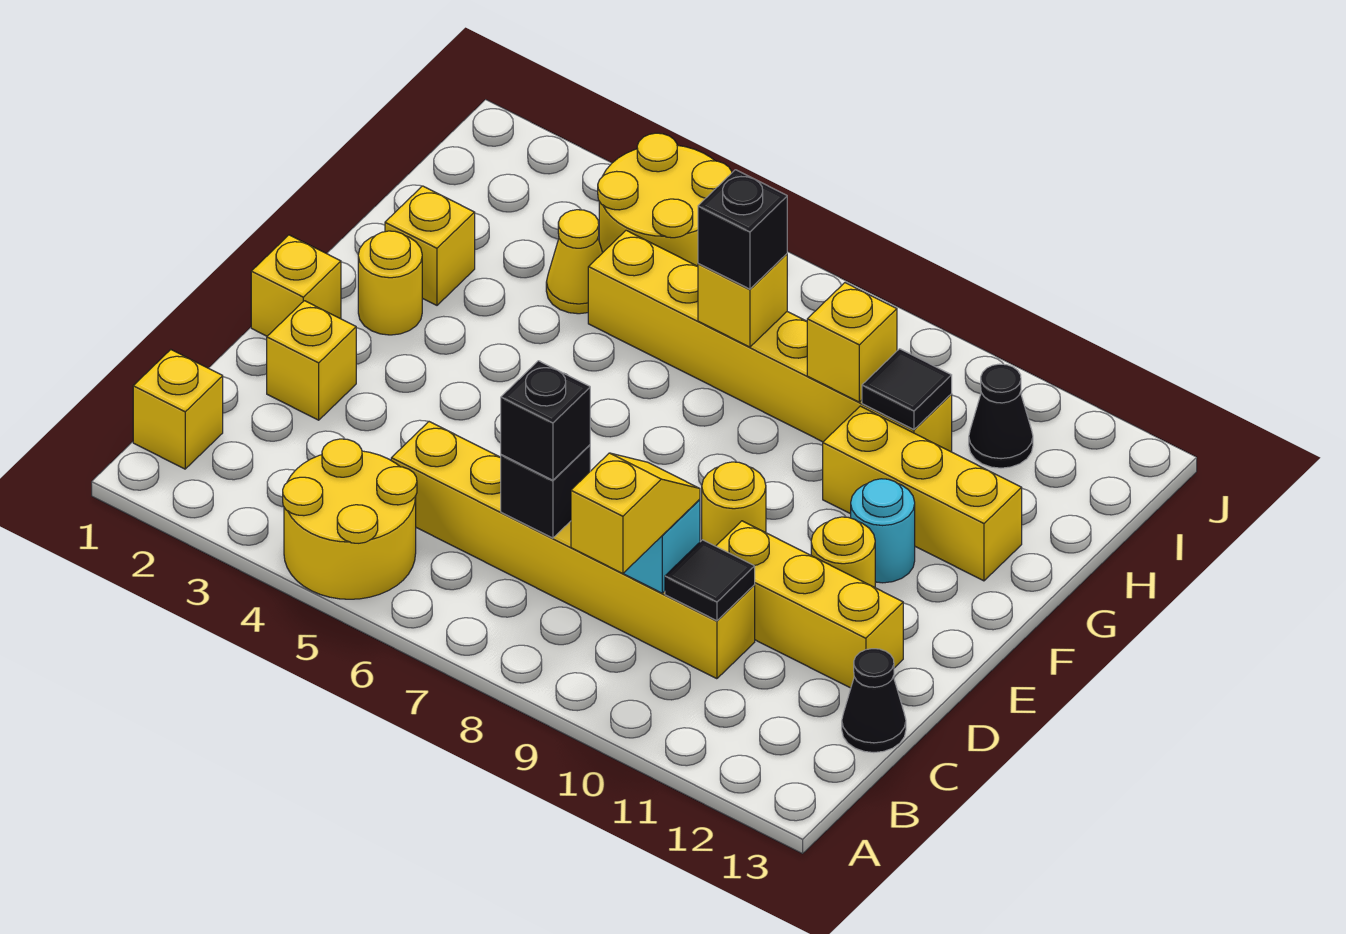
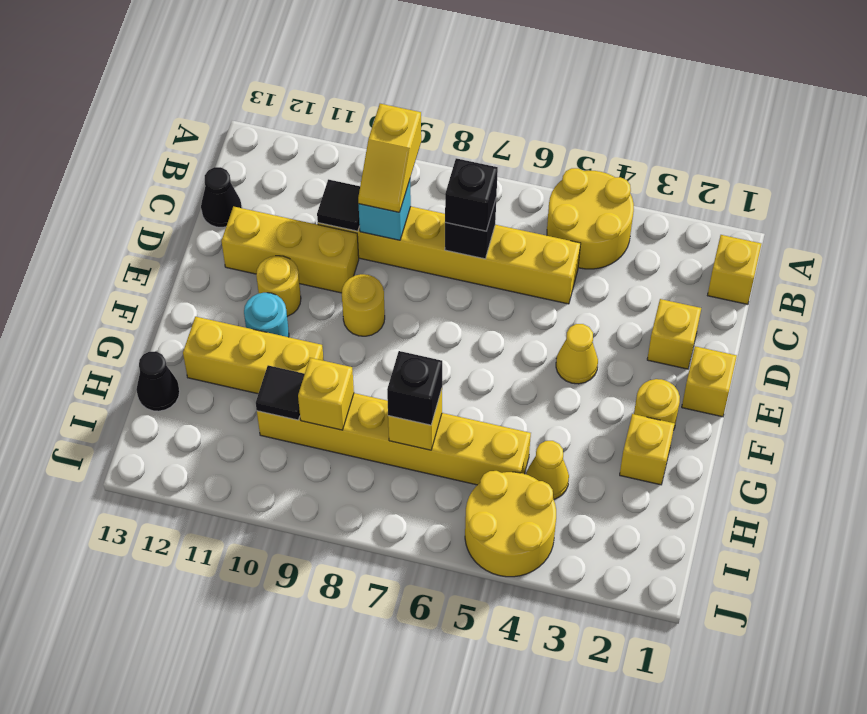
none -> yellow cone E4 level 1
black cone I11 level 1 -> black cone H13 level 1

